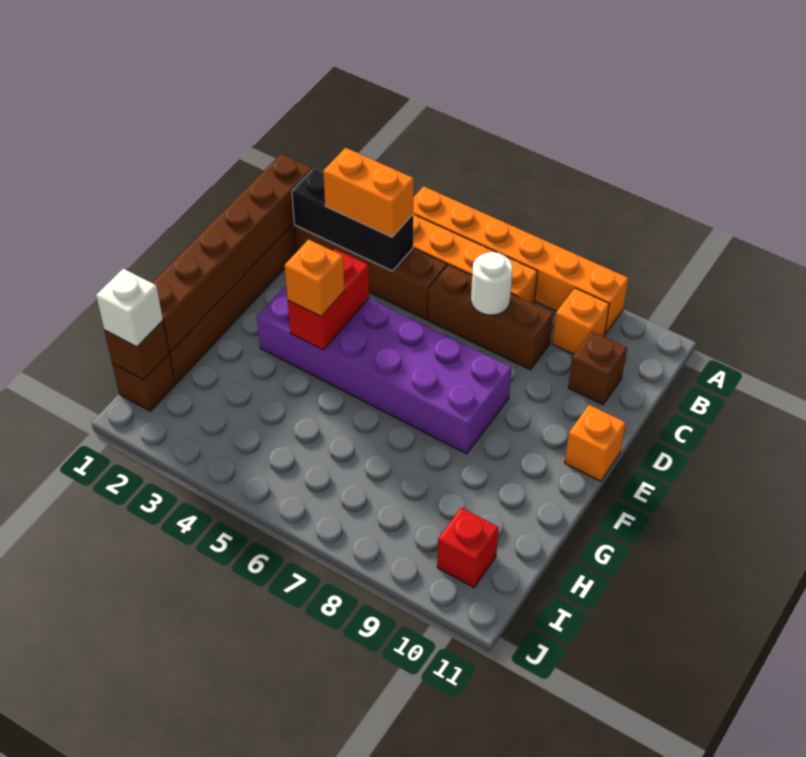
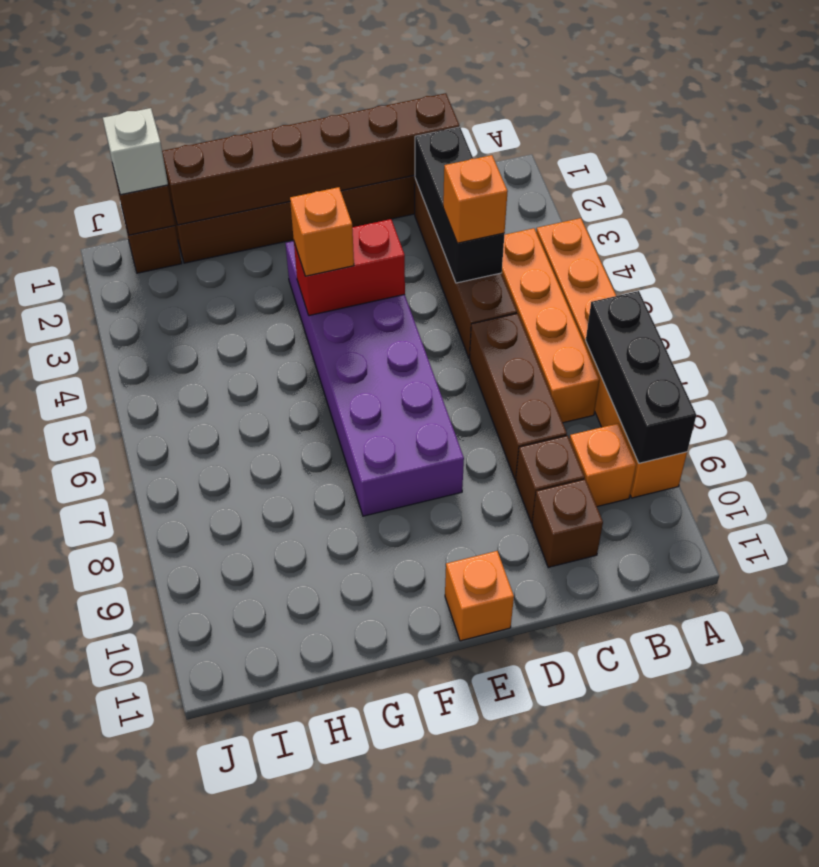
none -> black brick A7:A9 level 2
orange brick C3:C4 level 3 -> orange brick C4 level 3
white round brick C7 level 2 -> none
none -> brown brick C9 level 1
red brick I10 level 1 -> none

